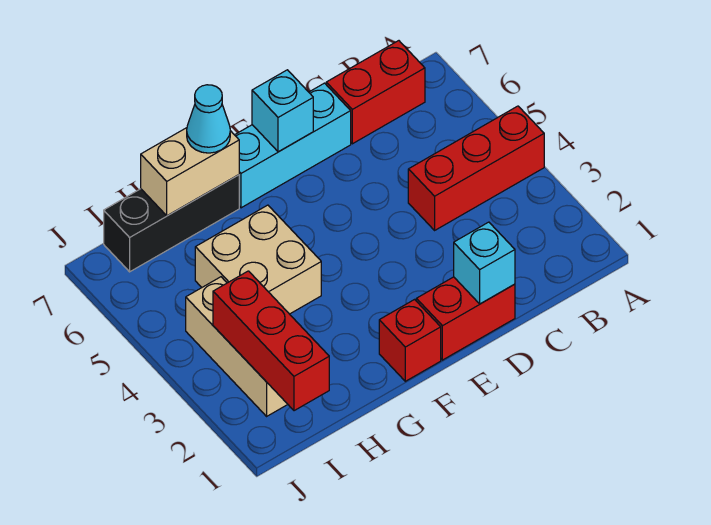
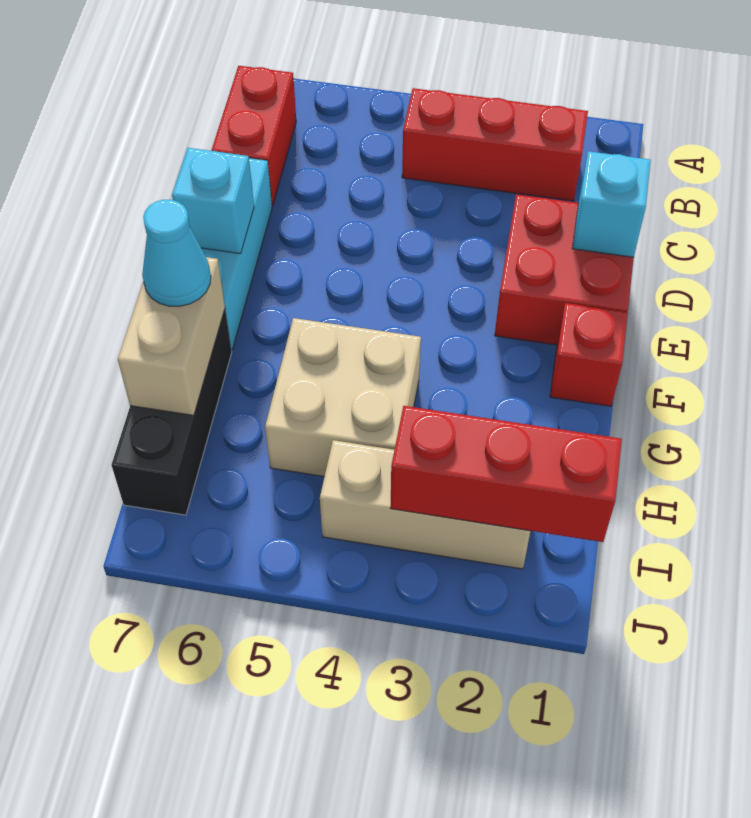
red brick A4:C4 level 1 -> red brick B2:B4 level 1
red brick D1:E1 level 1 -> red brick D1:E2 level 1

